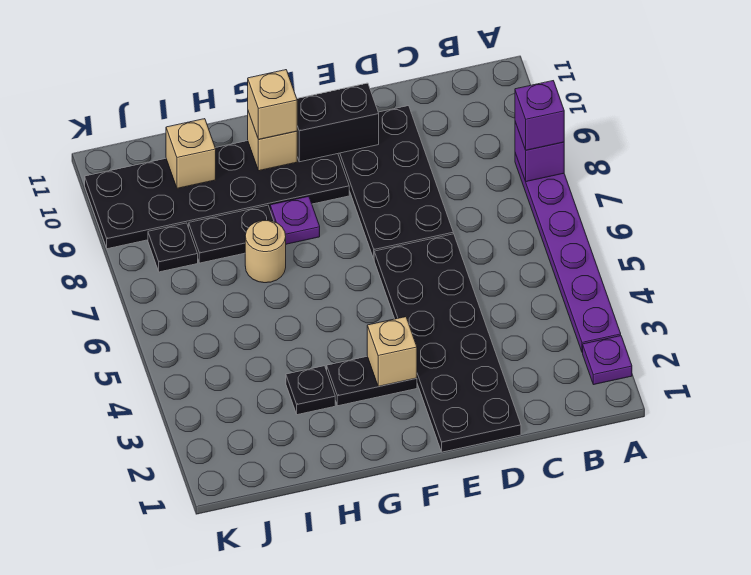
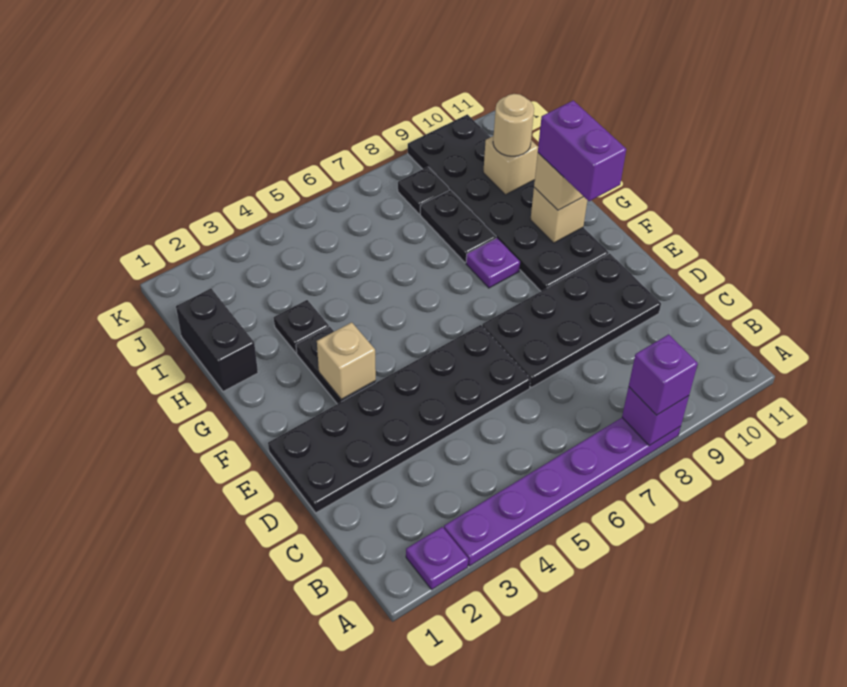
black brick E10:F10 level 2 -> black brick H1:I1 level 1
none -> purple brick F10:G10 level 4
tan round brick H7 level 1 -> tan round brick I10 level 3

